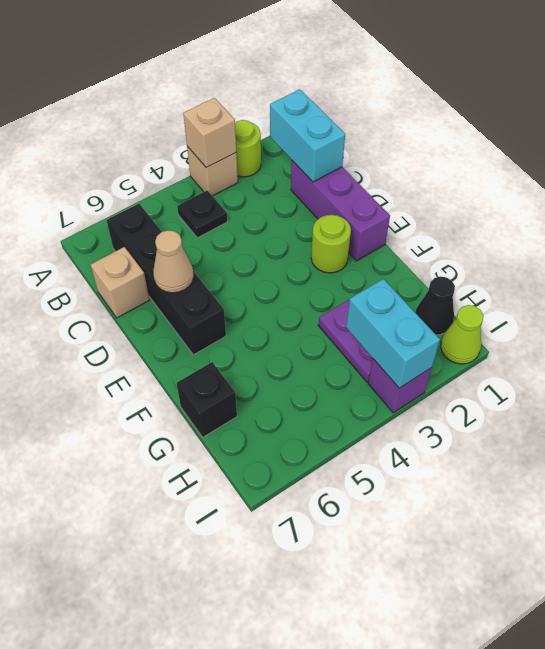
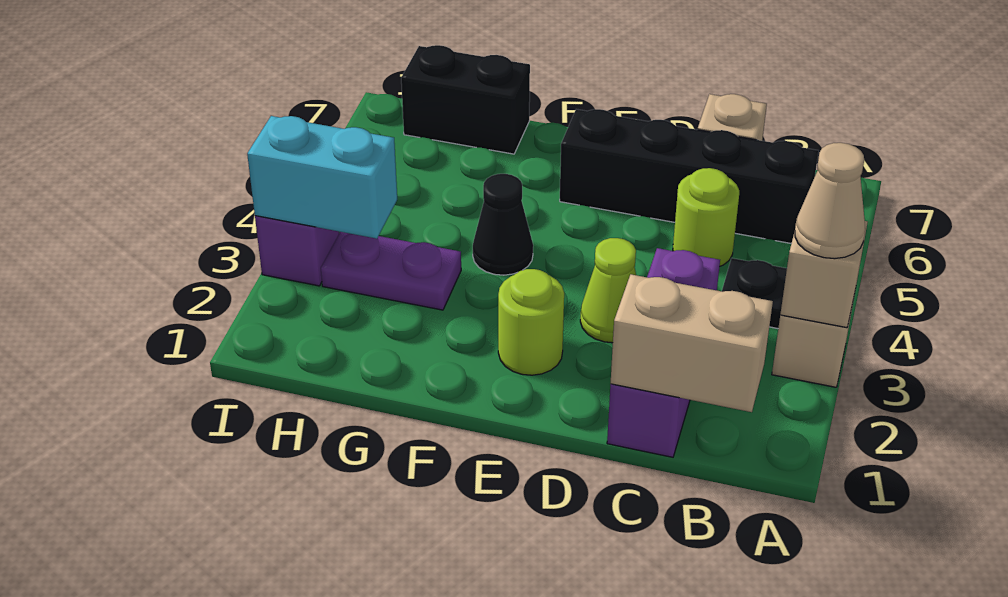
lime round brick A2 level 1 -> lime round brick C5 level 1
cyan brick B1:C1 level 2 -> tan brick B1:C1 level 2
purple brick C1:E1 level 1 -> purple brick C1:C3 level 1
tan cone D6 level 2 -> tan cone A3 level 3
black brick G7 level 1 -> black brick G7:H7 level 1
black cone H1 level 1 -> black cone F4 level 1
lime cone I1 level 1 -> lime cone D3 level 1

